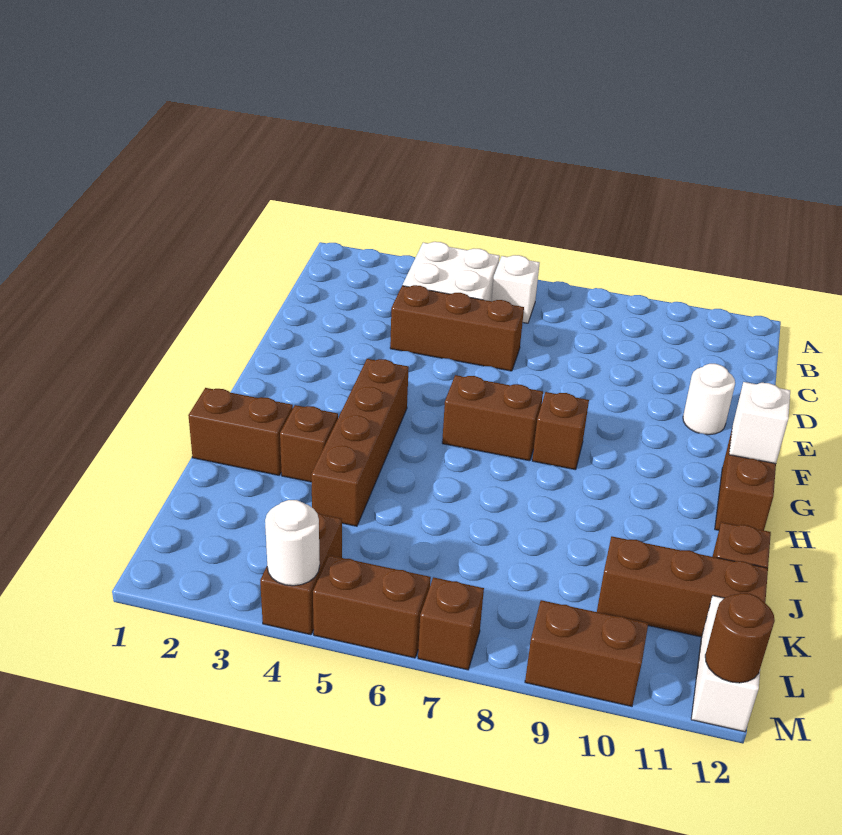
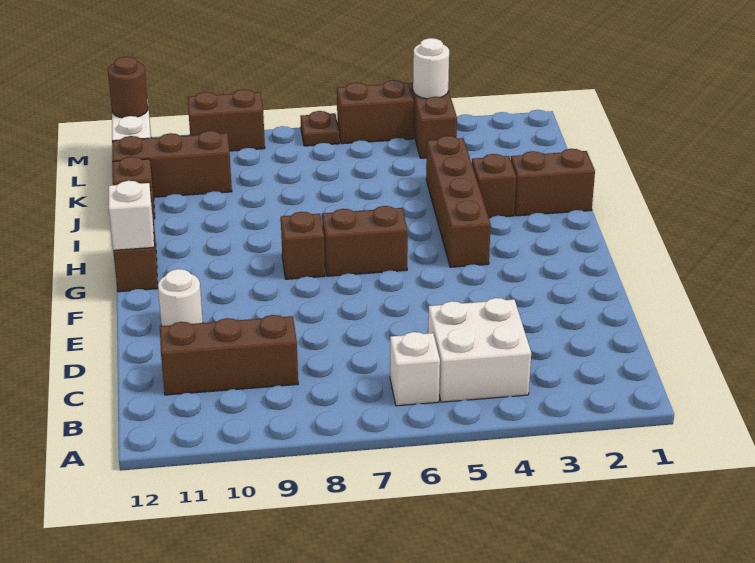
brown brick D4:D6 level 1 -> brown brick C9:C11 level 1
brown brick M7 level 1 -> brown plate M7 level 1

